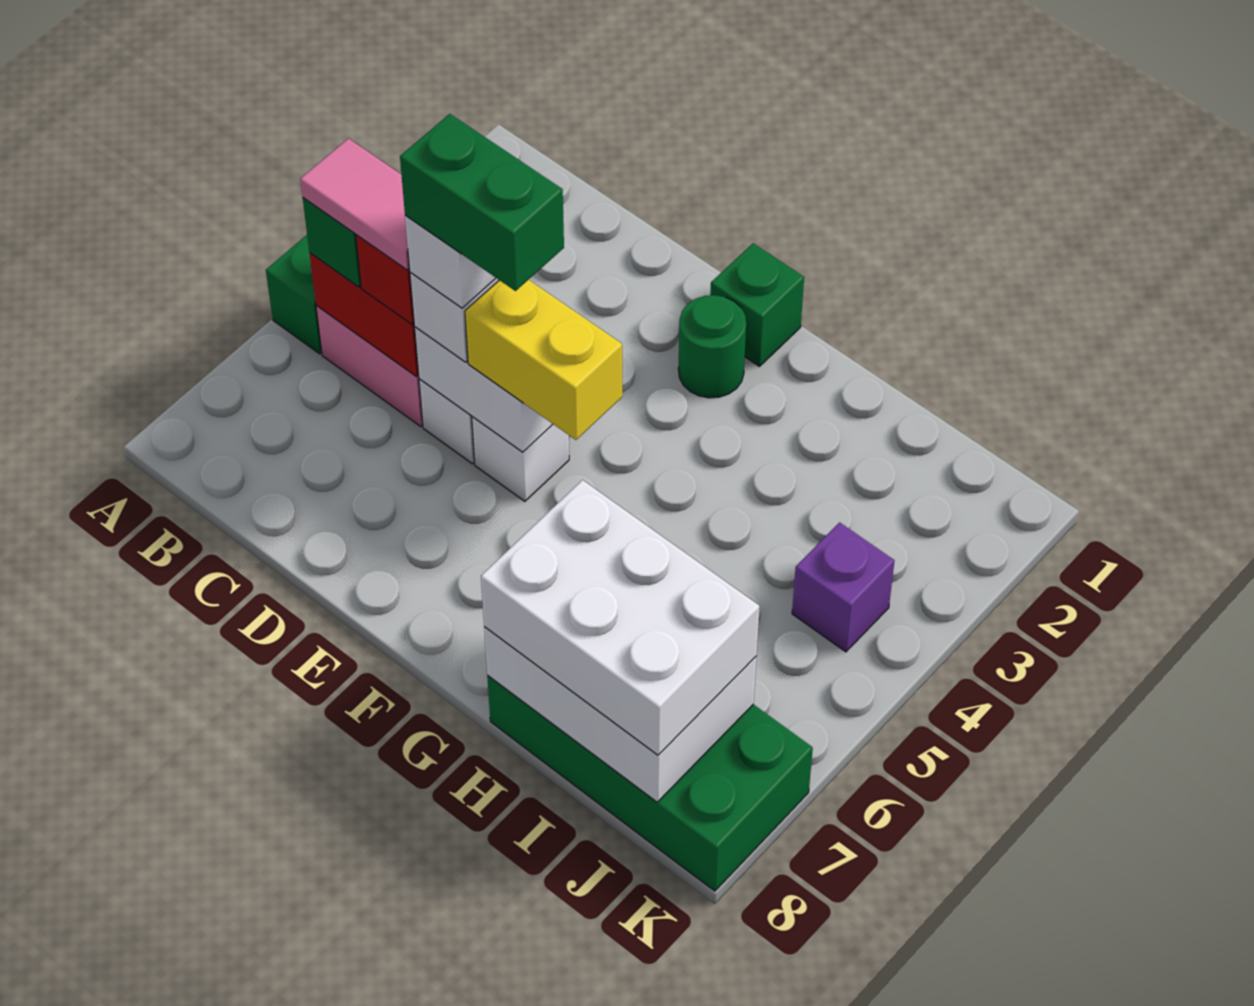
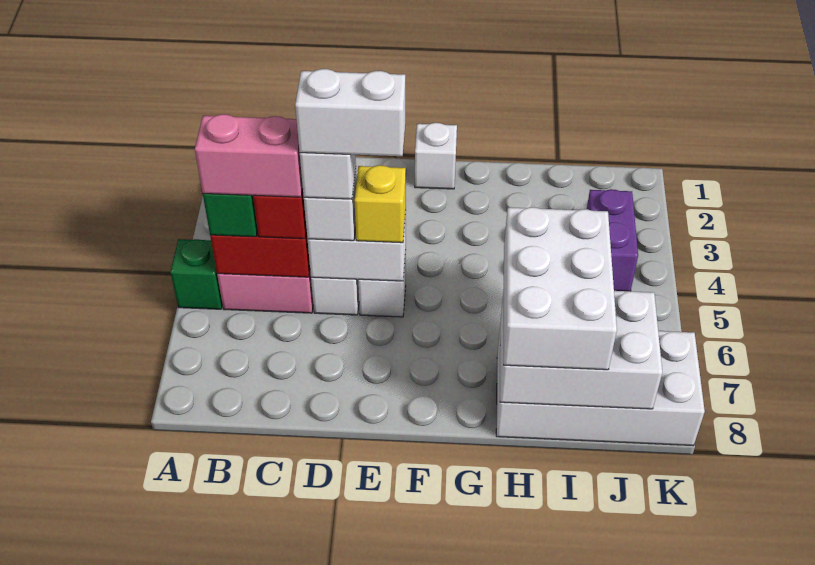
pink tile B5:C5 level 4 -> pink brick B5:C5 level 4
green brick D5:E5 level 5 -> white brick D5:E5 level 5
yellow brick E5:F5 level 3 -> yellow brick E5 level 3
green brick F1 level 1 -> white brick F1 level 1
green round brick F2 level 1 -> none
green brick H7:K8 level 1 -> white brick H7:K8 level 1
white brick H7:J8 level 3 -> white brick H6:I8 level 3
purple brick J4 level 1 -> purple brick J3:J4 level 1

